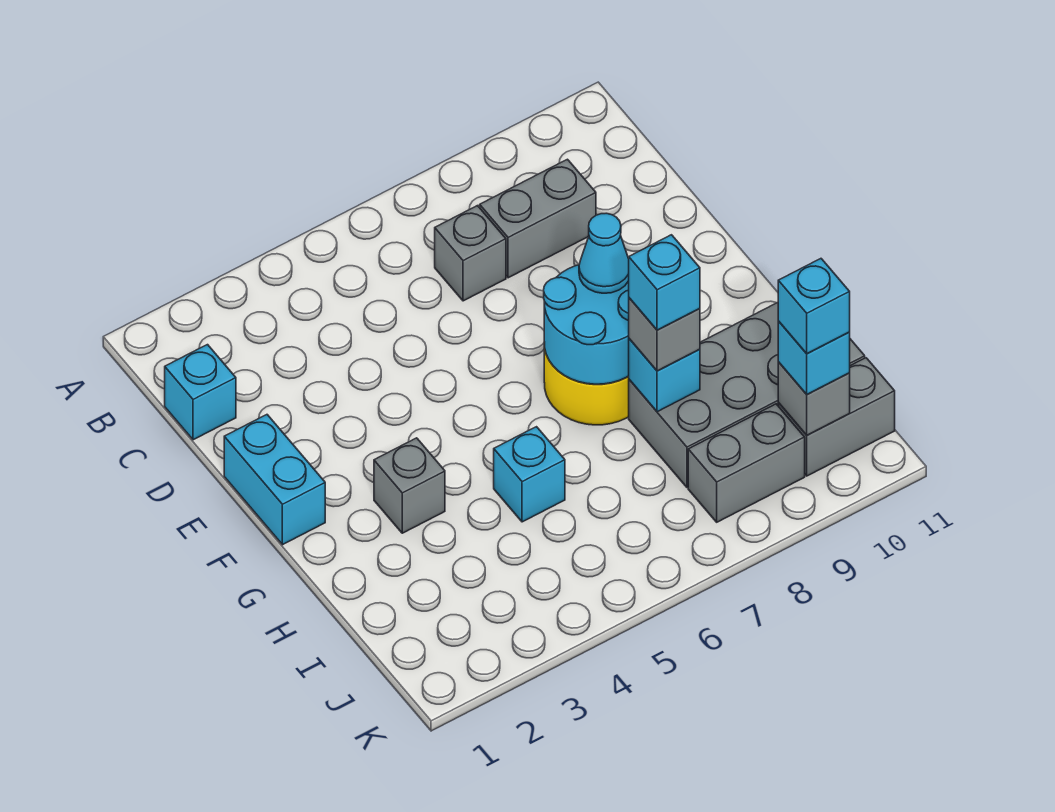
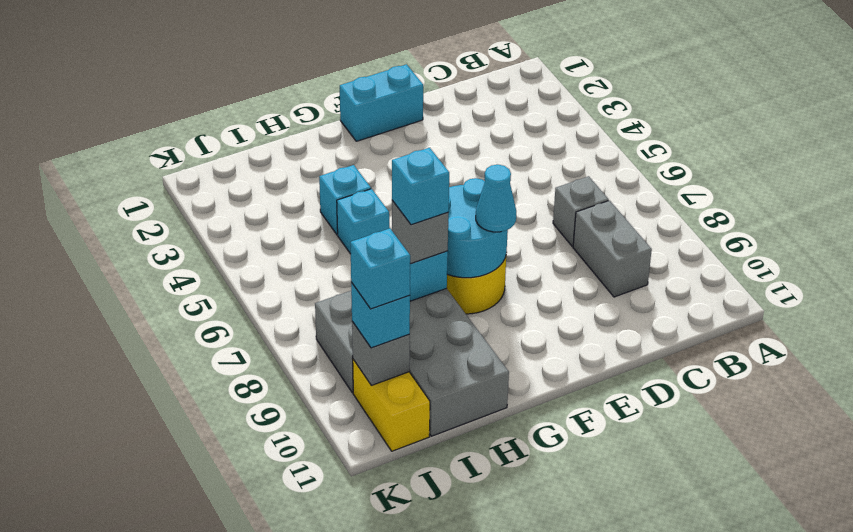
cyan brick C1 level 1 -> cyan brick H4 level 1
grey brick G3 level 1 -> none
grey brick J10:J11 level 1 -> yellow brick J10:J11 level 1

